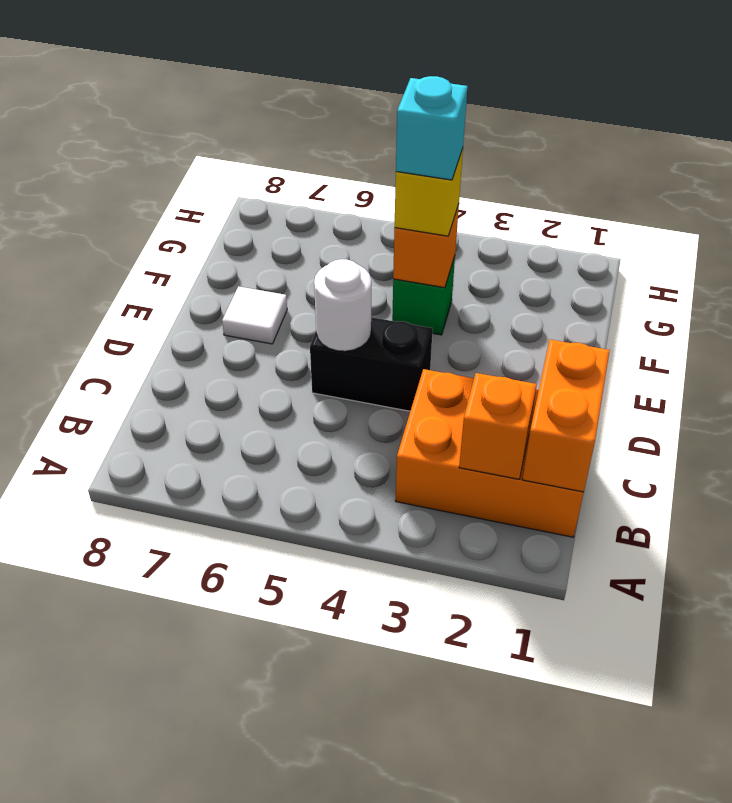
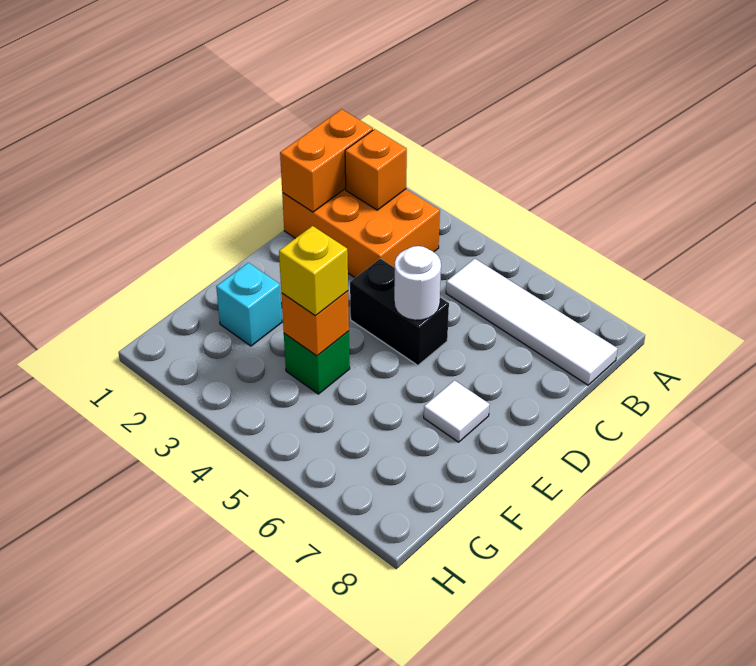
none -> white tile B5:B8 level 1
cyan brick F4 level 4 -> cyan brick F2 level 1

